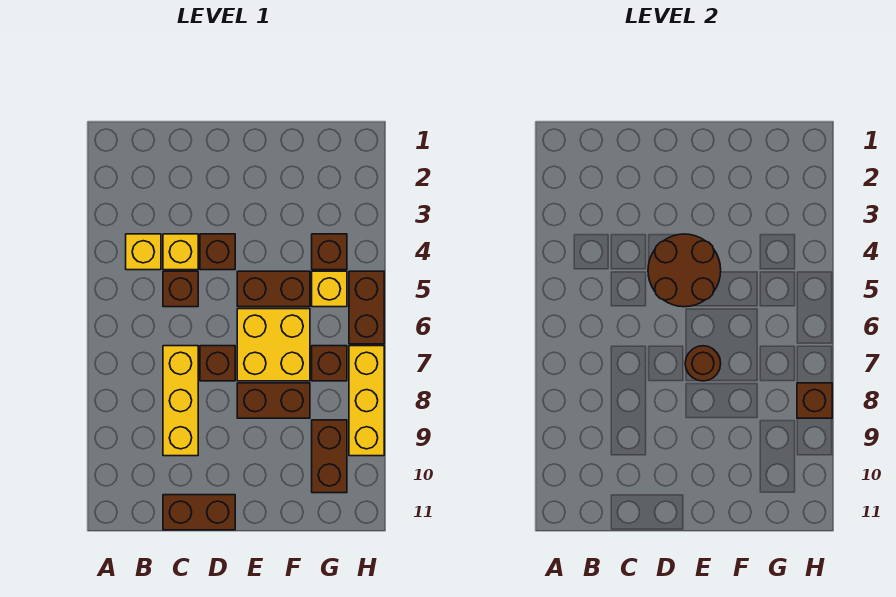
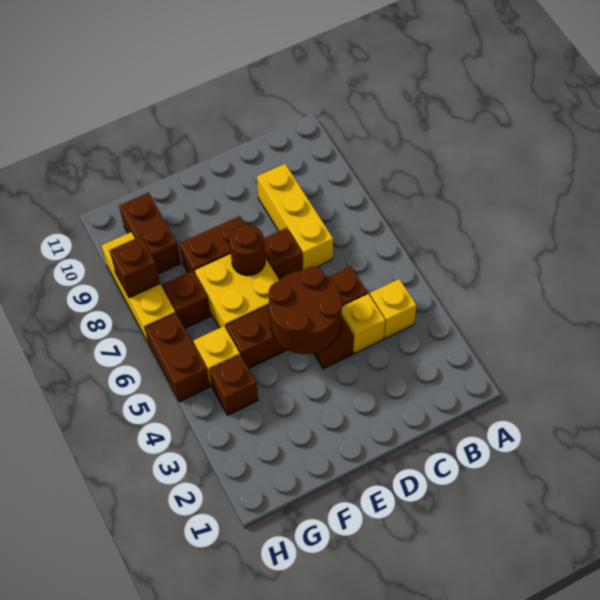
brown brick C11:D11 level 1 -> none

